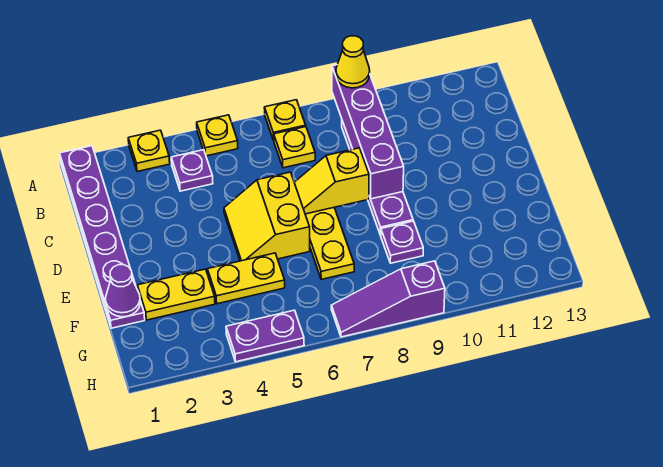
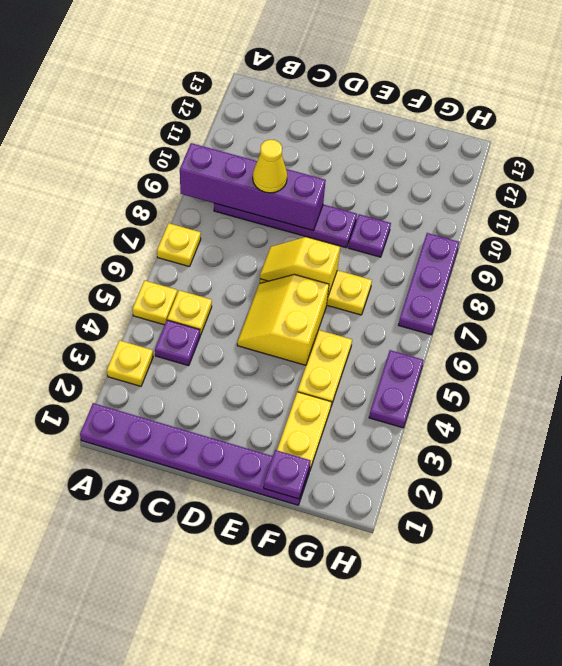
yellow cone A9 level 3 -> yellow cone C9 level 3
yellow plate B7 level 1 -> yellow plate B5 level 1
yellow slope D5:E6 level 1 top 6 -> yellow slope D5:E6 level 1 top E
yellow slope D7:D8 level 2 top 8 -> yellow slope D7:E7 level 2 top E
purple cone F1 level 2 -> purple plate F1 level 2
purple slope H7:H9 level 1 top 9 -> purple plate H7:H9 level 1

